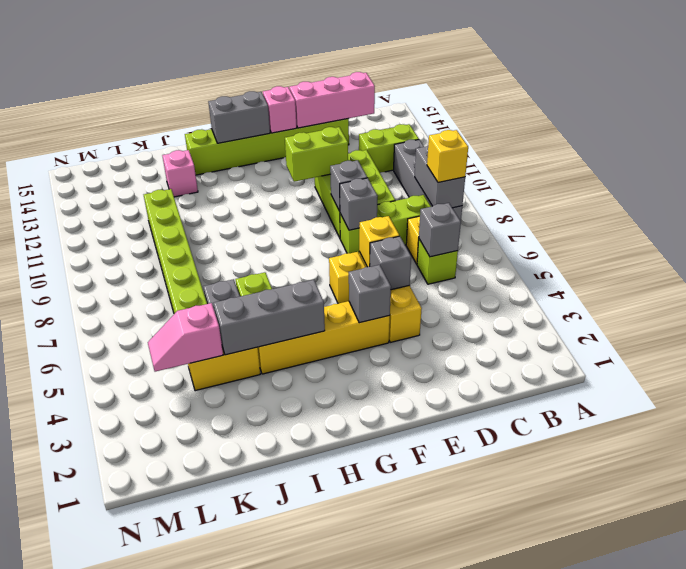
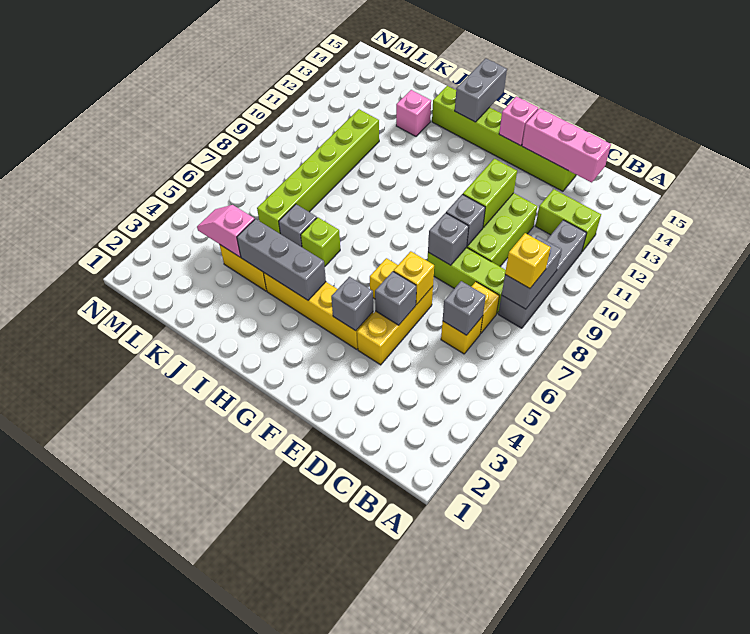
lime brick C6 level 1 -> yellow brick C6 level 1
lime brick E11:F11 level 2 -> lime brick E10:E11 level 2
grey brick G14:H14 level 2 -> grey brick H14:H15 level 2

